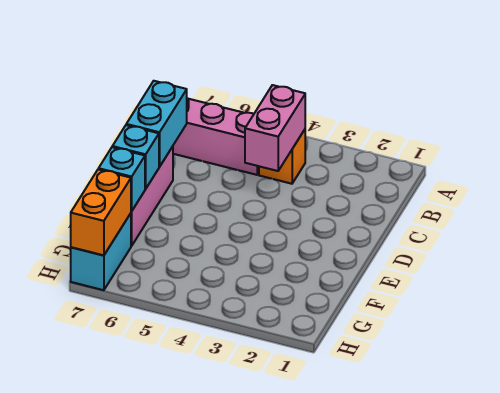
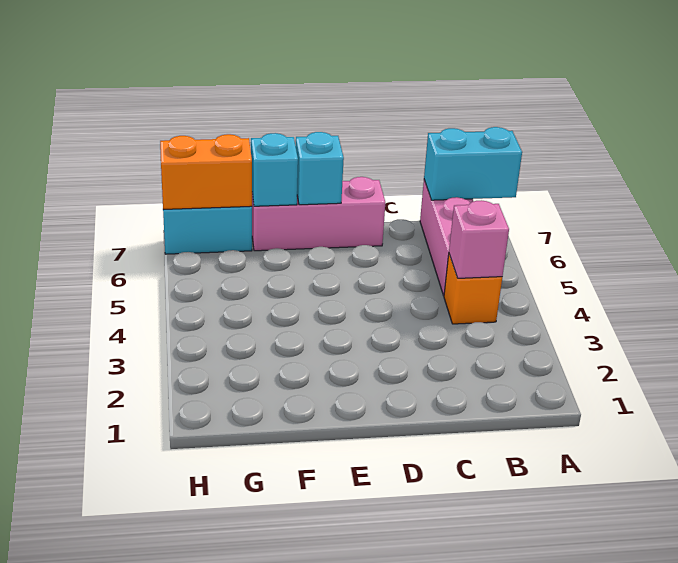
pink brick B4:C4 level 2 -> pink brick B4 level 2
cyan brick C7:D7 level 2 -> cyan brick A7:B7 level 2

